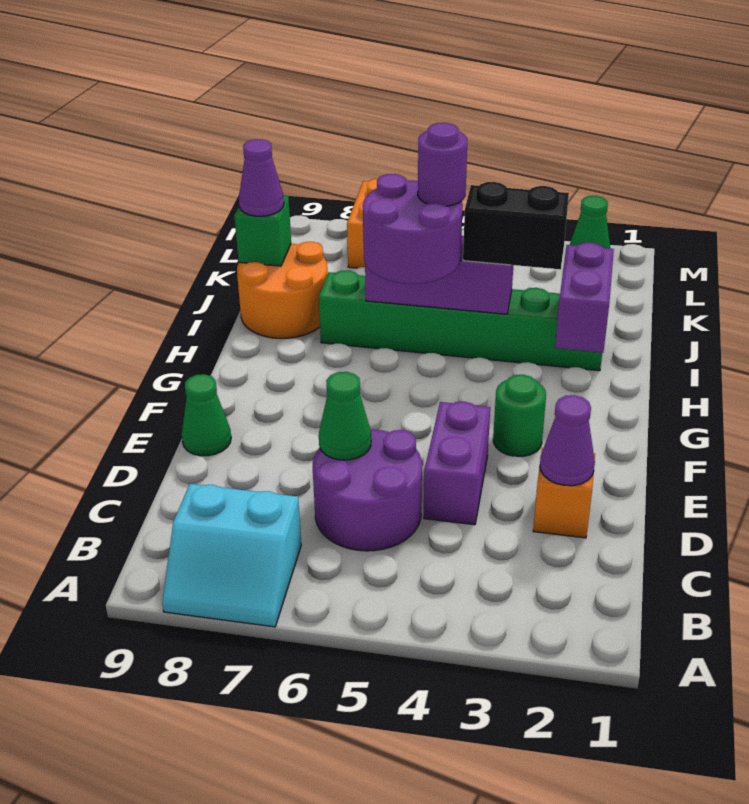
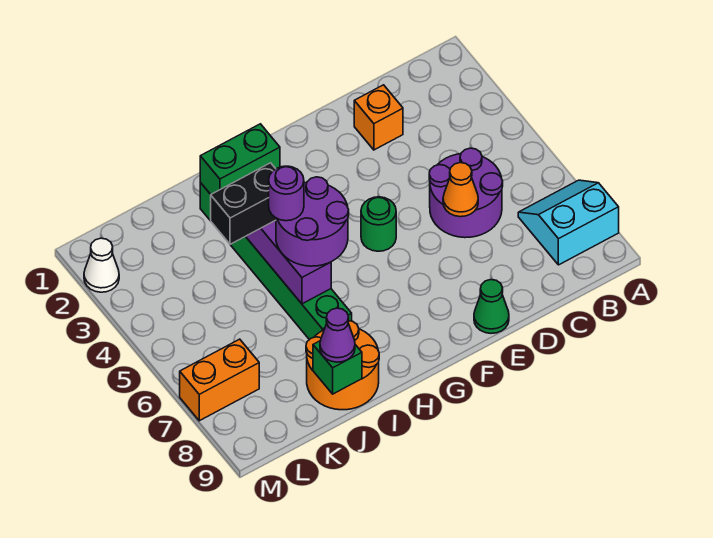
cyan slope A7:B8 level 1 top B -> cyan slope A7:B8 level 1 top 8
purple cone D2 level 2 -> none
purple brick D4:E4 level 1 -> none
green cone D6 level 2 -> orange cone D6 level 2
green round brick F3 level 1 -> green round brick F5 level 1
purple brick H2:I2 level 2 -> green brick H2:I2 level 2
black brick I3:I4 level 3 -> black brick I4:J4 level 3
green cone M2 level 1 -> white cone M2 level 1

